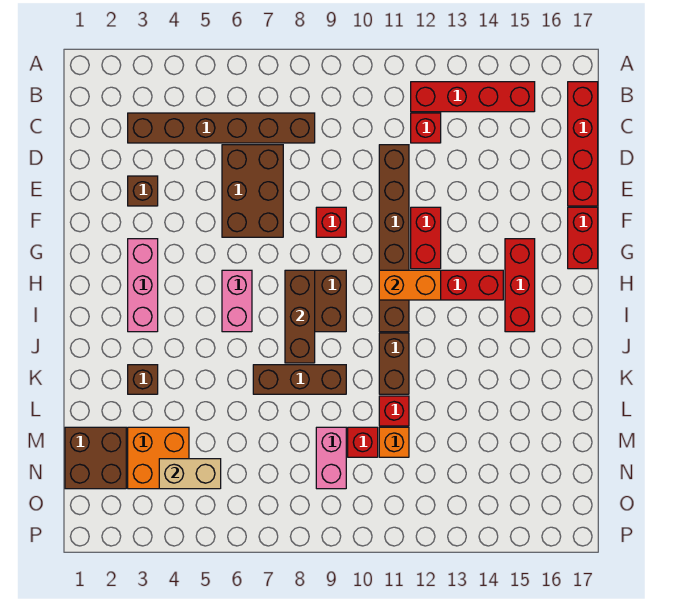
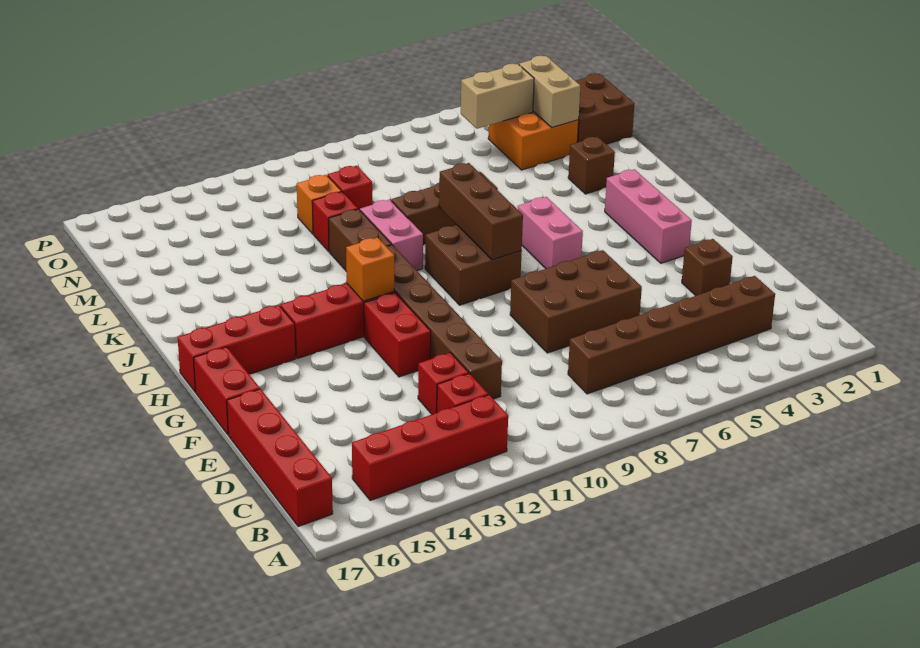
brown brick D6:F7 level 1 -> brown brick E6:F8 level 1
red brick F9 level 1 -> red brick D12 level 1
red brick G15:I15 level 1 -> red brick H15:H17 level 1
orange brick H11:H12 level 2 -> orange brick H12 level 2
none -> tan brick M3:N3 level 2
pink brick M9:N9 level 1 -> pink brick J10:K10 level 1

